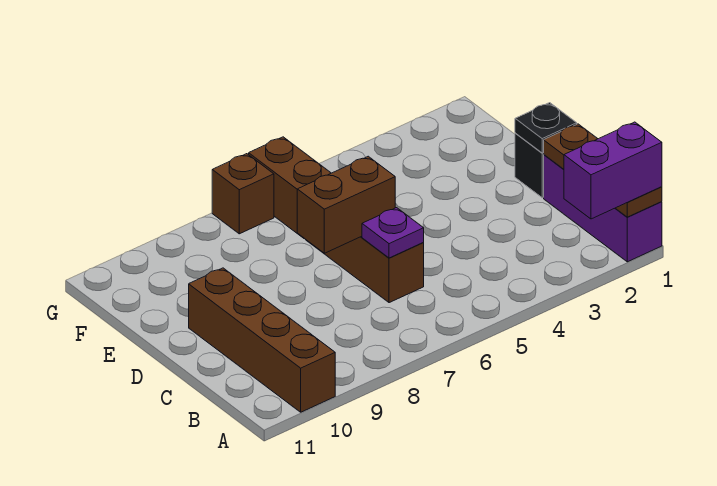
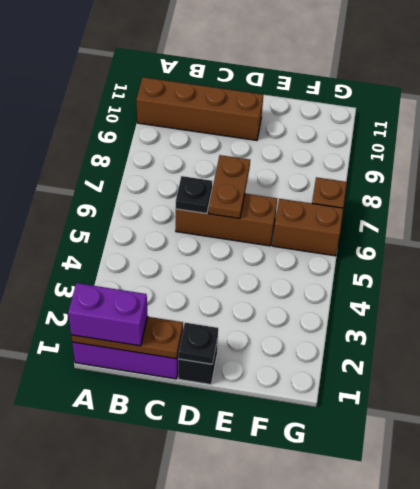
purple brick A1:A2 level 3 -> purple brick A1:B1 level 3
purple plate C6 level 2 -> black plate C6 level 2
brown brick D6:D7 level 2 -> brown plate D6:D7 level 2

